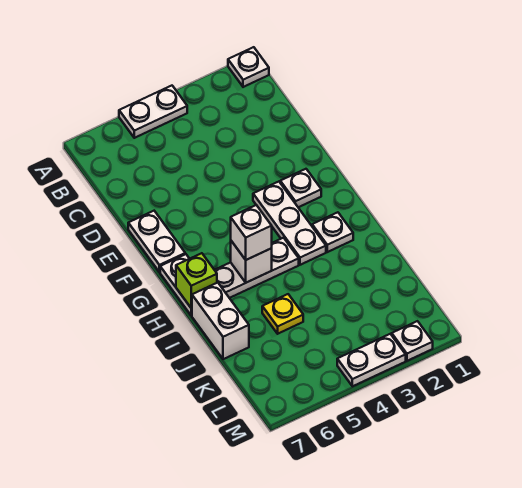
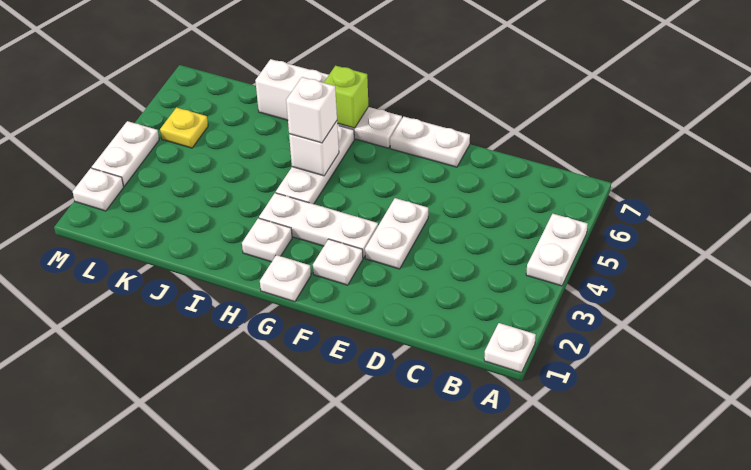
none -> white plate E3:E4 level 1
none -> white plate G1 level 1
yellow plate J5 level 1 -> yellow plate L5 level 1

